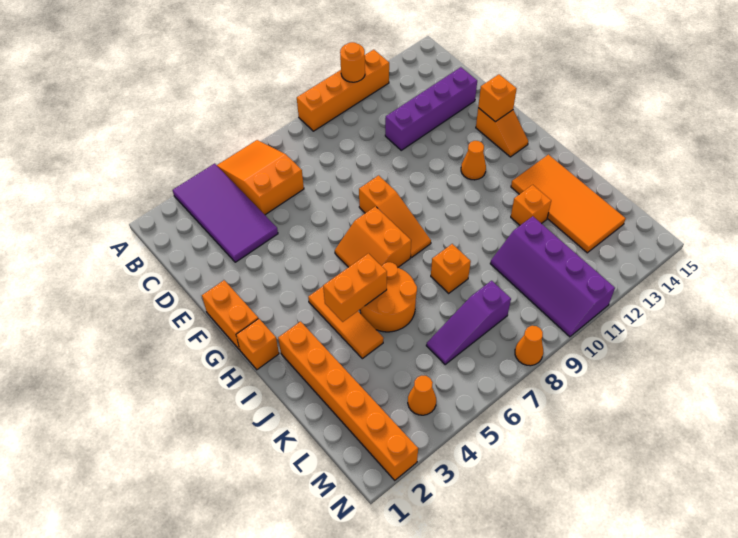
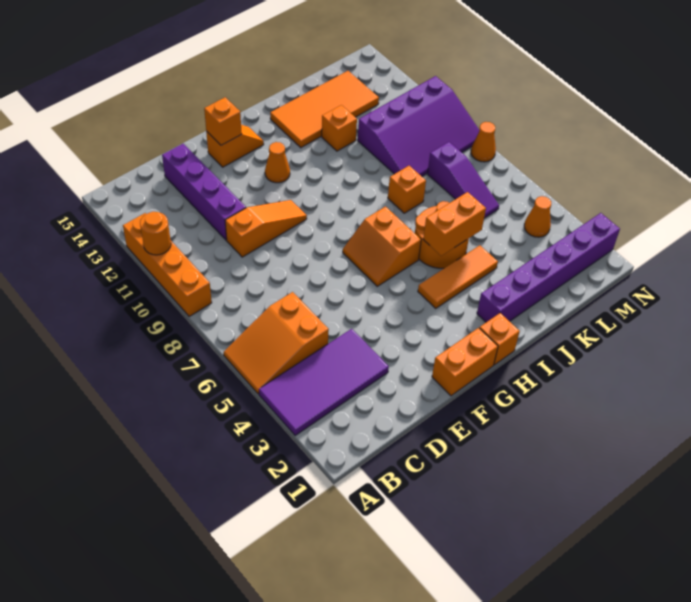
orange slope F8:H8 level 1 top F -> orange slope D10:F10 level 1 top D
orange slope G6:H7 level 1 top 7 -> orange slope G6:H7 level 1 top H
orange brick I2:N2 level 1 -> purple brick I2:N2 level 1
orange brick I4:I5 level 2 -> orange brick I5:J5 level 2
purple slope K10:N11 level 1 top 11 -> purple slope K9:N11 level 1 top 11

